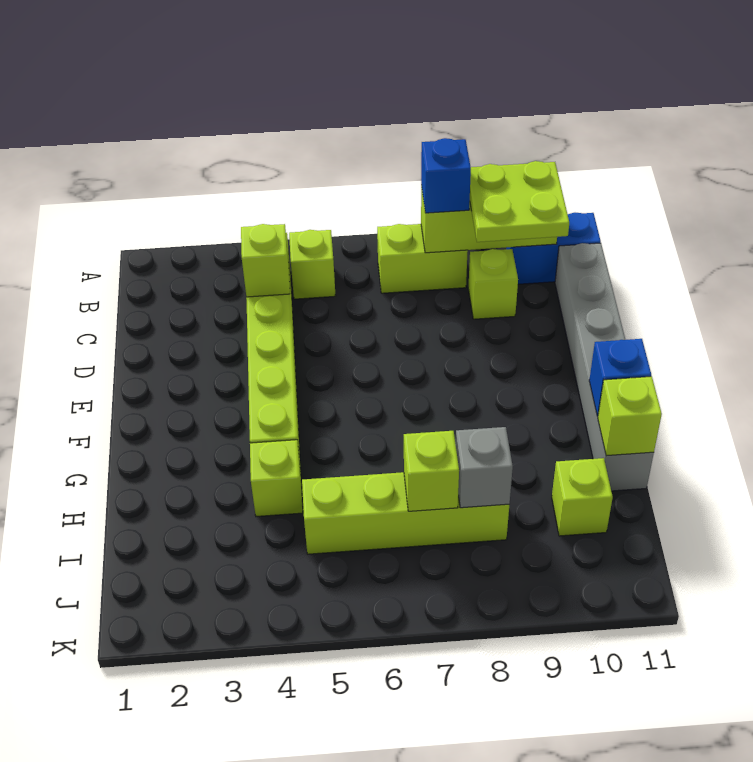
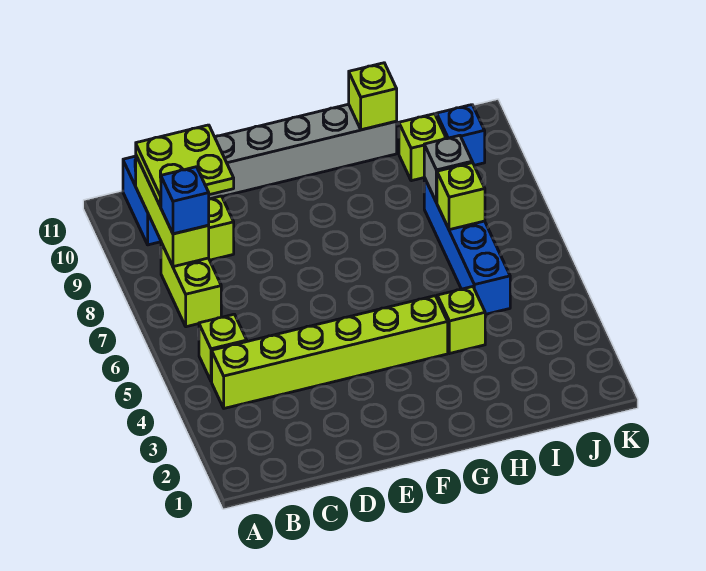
lime brick C4 level 2 -> none
blue brick G11 level 2 -> blue brick J10 level 1
lime brick I5:I8 level 1 -> blue brick I5:I8 level 1

